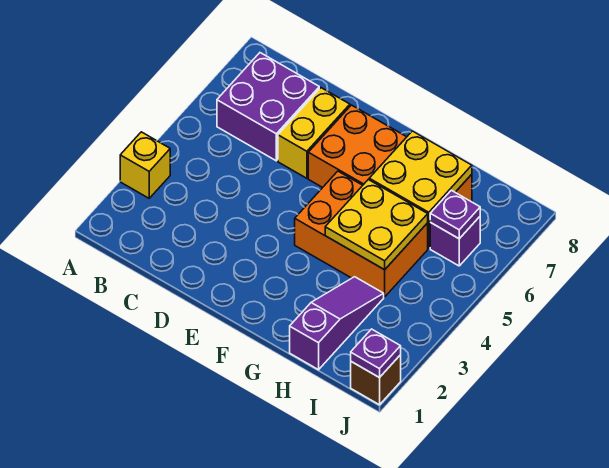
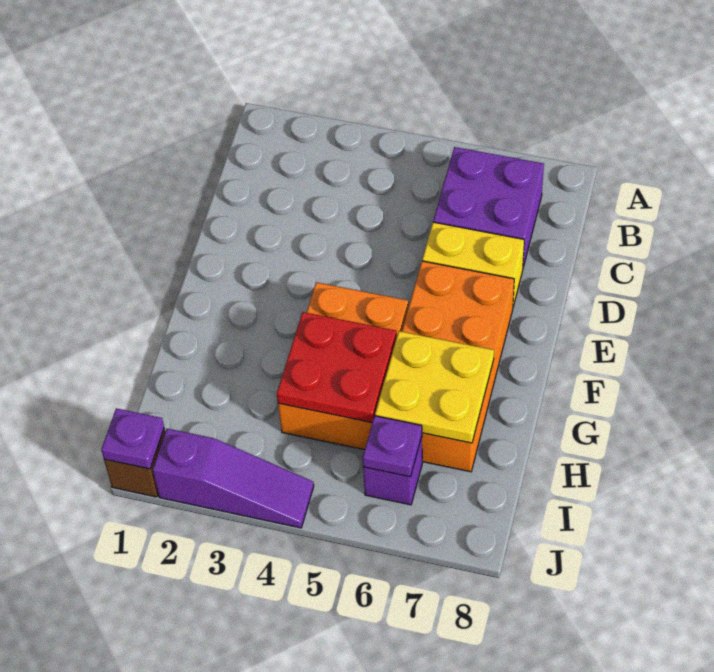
yellow brick A3 level 1 -> none
yellow plate G4:H5 level 2 -> red plate G4:H5 level 2
purple slope H1:H3 level 1 top 1 -> purple slope J2:J4 level 1 top 2

